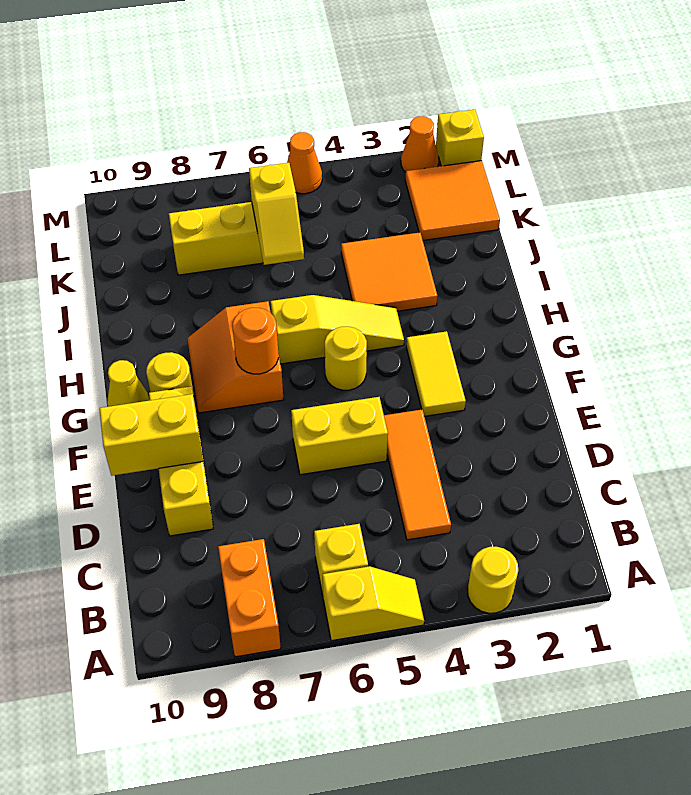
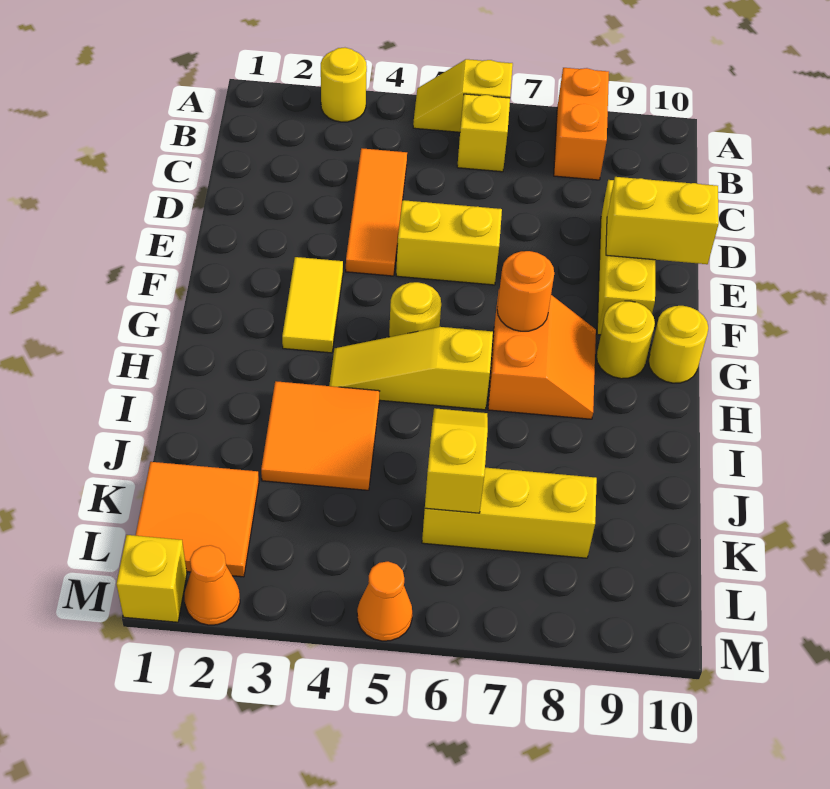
yellow cone G10 level 1 -> yellow round brick G10 level 1

